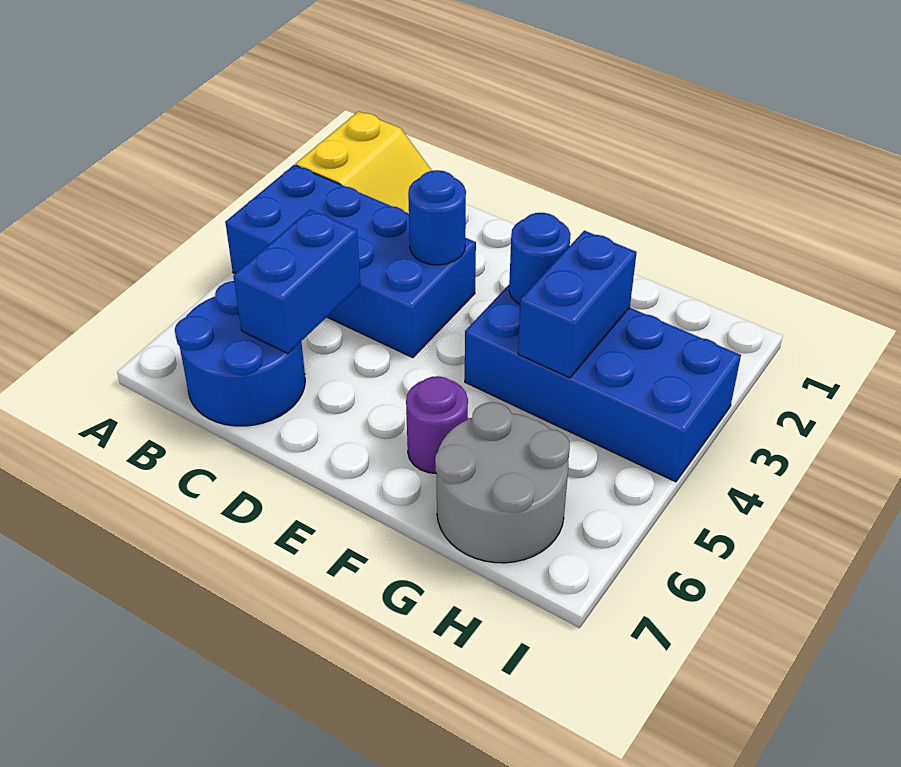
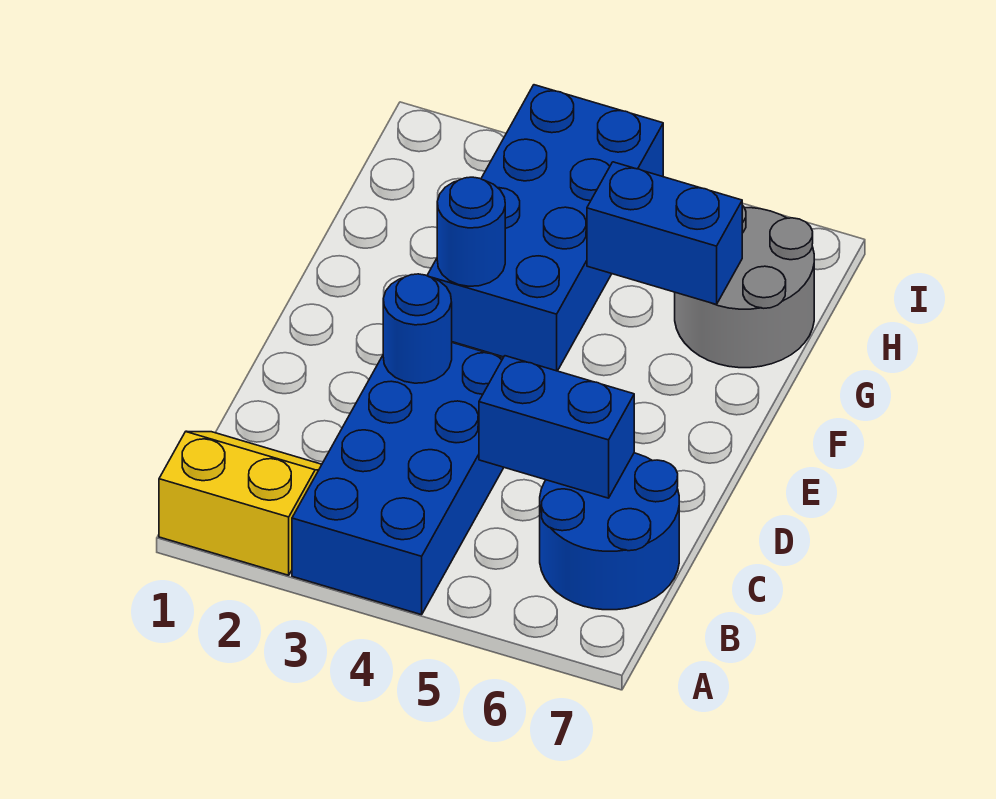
purple round brick F6 level 1 -> none
blue brick G3:G4 level 2 -> blue brick G5:G6 level 2

